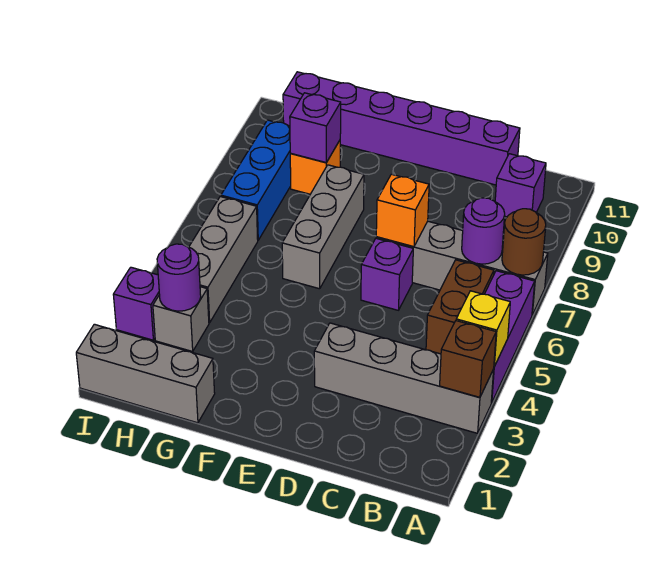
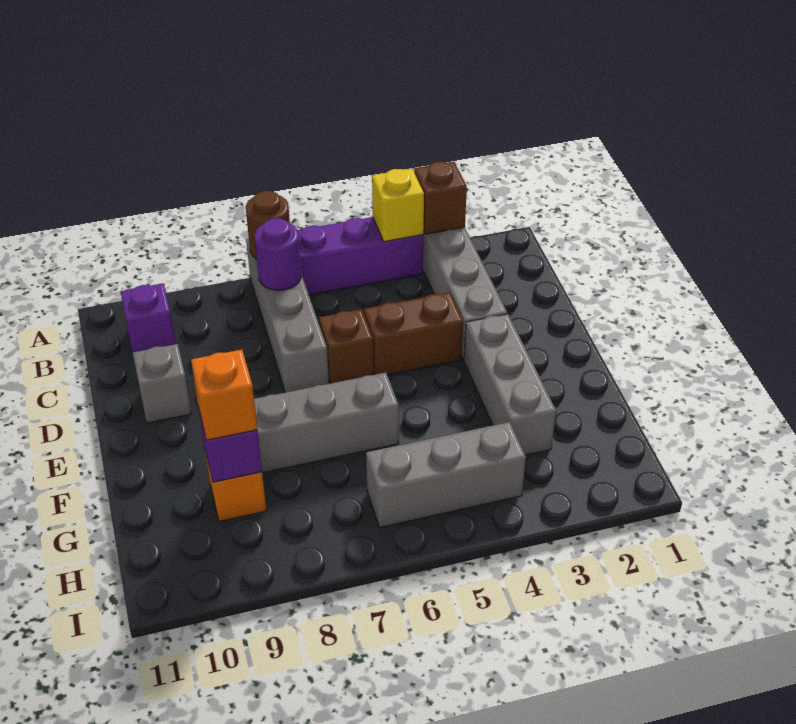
brown brick B5:B6 level 1 -> brown brick D4:D5 level 1
purple brick C11:H11 level 1 -> none
purple brick D6 level 1 -> brown brick D6 level 1
orange brick D7 level 2 -> orange brick G9 level 3
grey brick G1:I1 level 1 -> grey brick E3:G3 level 1
grey brick H3 level 1 -> grey brick D10 level 1
purple round brick H3 level 2 -> none
blue brick H7:H9 level 1 -> none
purple brick I3 level 1 -> none

